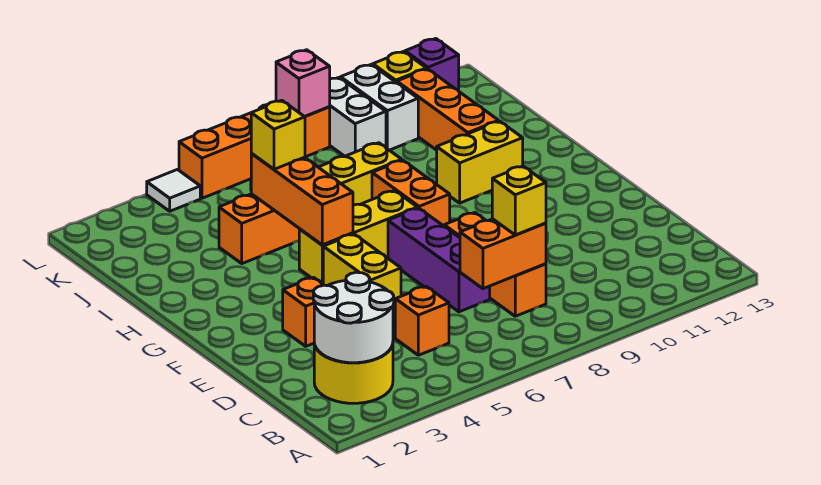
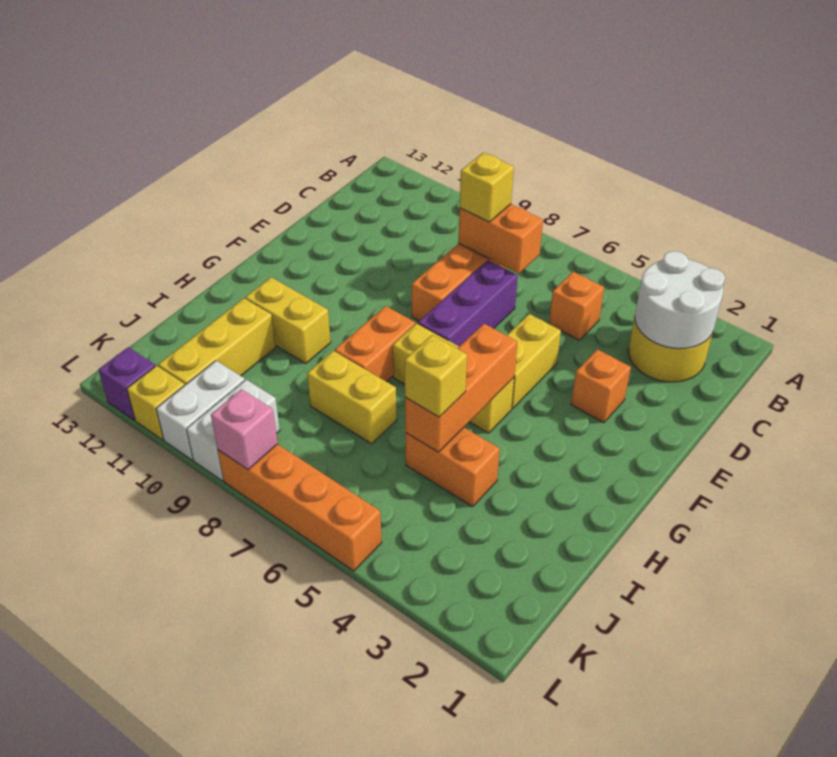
orange brick I11:K11 level 1 -> yellow brick I11:K11 level 1
white tile L4 level 1 -> none

